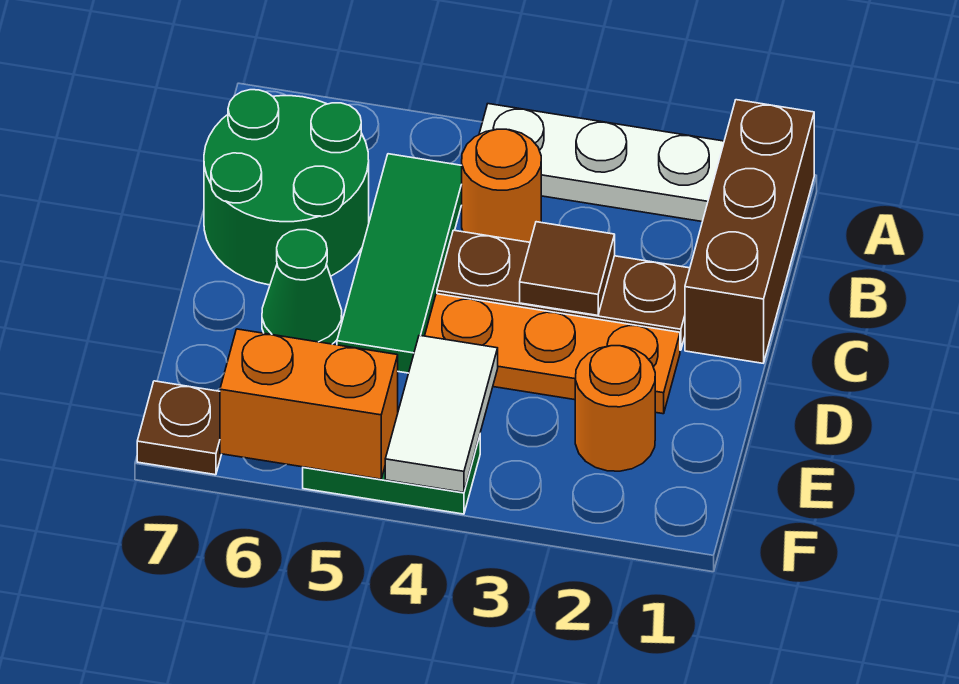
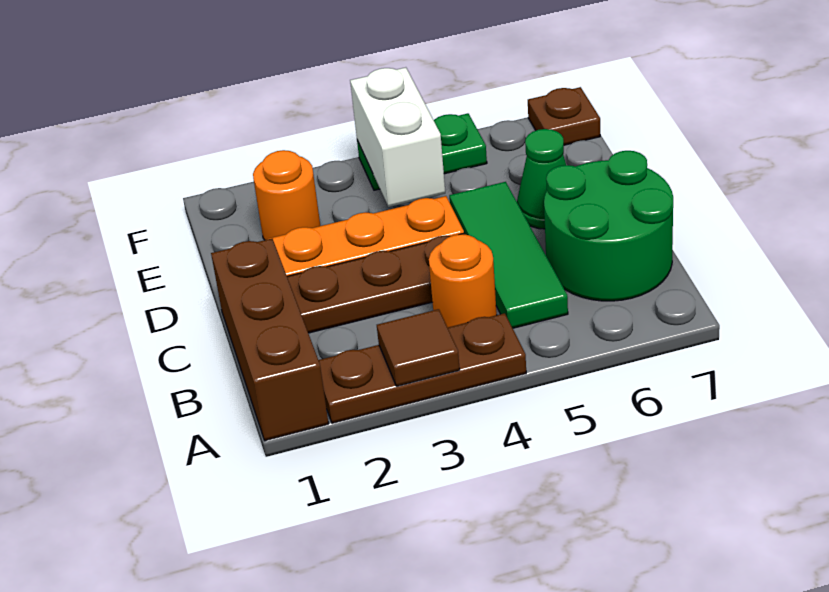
white plate A2:A4 level 1 -> brown plate A2:A4 level 1
brown tile C3 level 2 -> brown tile A3 level 2
white tile E4:F4 level 2 -> white brick E4:F4 level 2
orange brick F5:F6 level 2 -> none

